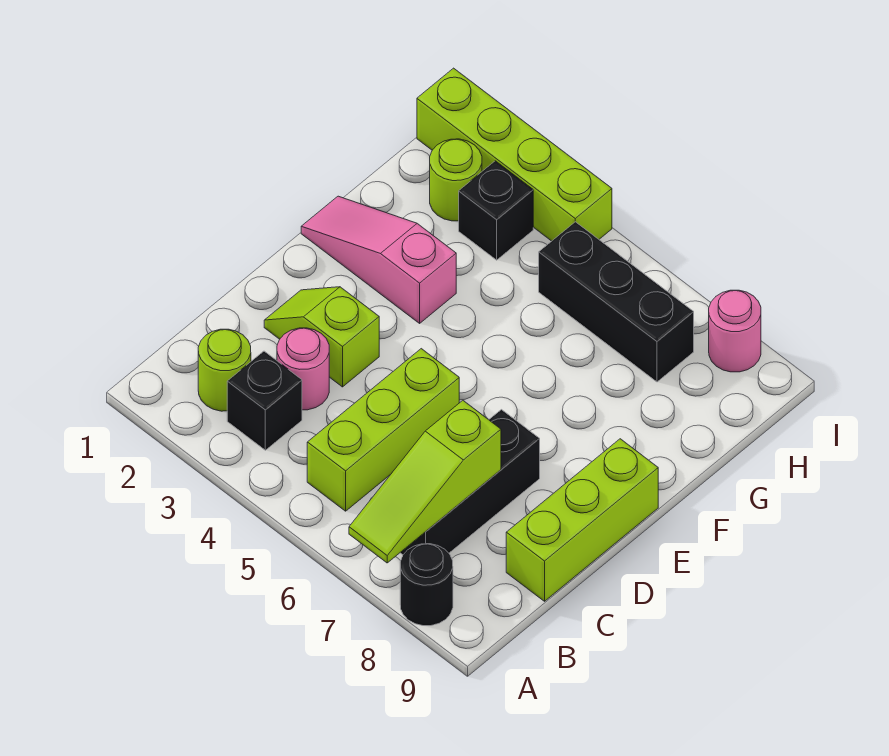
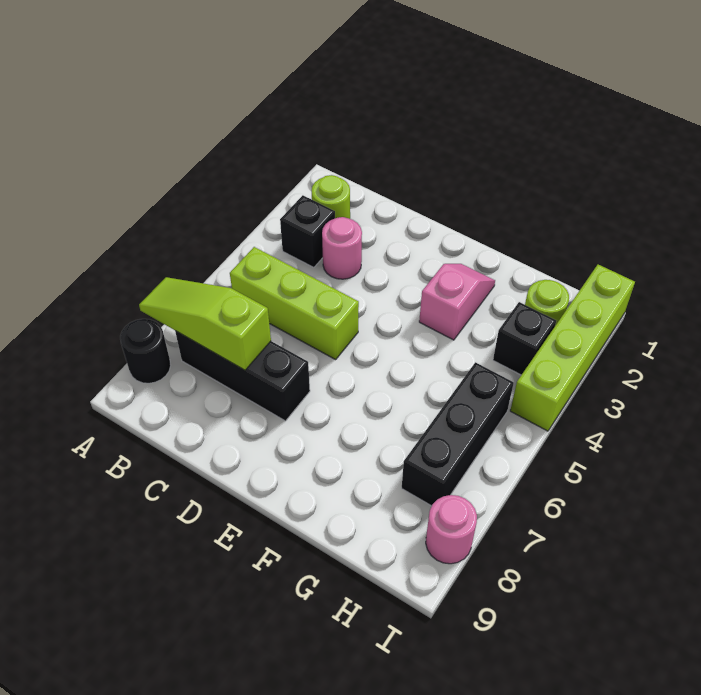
lime brick C9:E9 level 1 -> none
lime slope D2:D3 level 1 top 3 -> none
pink slope F1:F3 level 1 top 3 -> pink slope F2:F3 level 1 top 3

